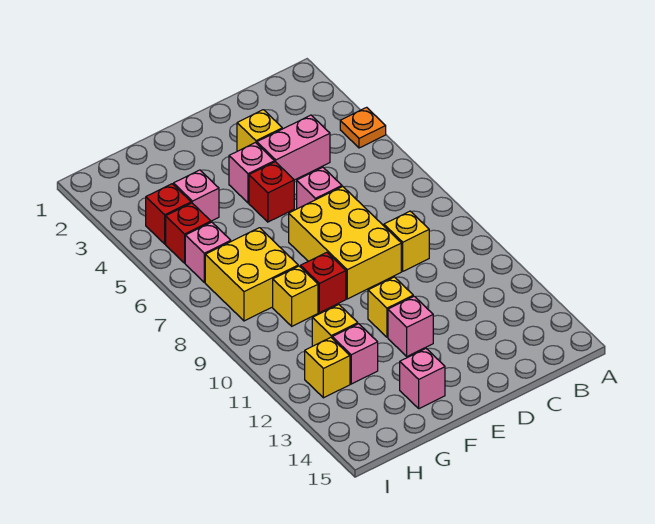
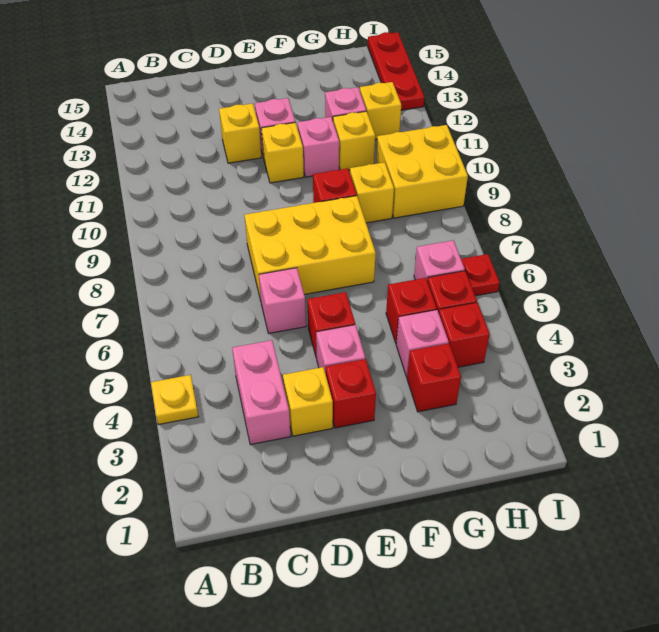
orange plate A4 level 1 -> yellow plate A4 level 1
pink brick C4:D4 level 1 -> pink brick C3:C4 level 1
yellow brick C9 level 1 -> yellow brick D12 level 1
yellow brick D7:E9 level 1 -> yellow brick D7:F8 level 1
none -> red brick E3 level 1
pink brick F14 level 1 -> pink brick F11 level 1
none -> red brick G3 level 1
none -> red brick G5 level 1
yellow brick G7:H8 level 1 -> yellow brick H9:I10 level 1
none -> red plate I6 level 1
none -> red plate I13:I15 level 1

